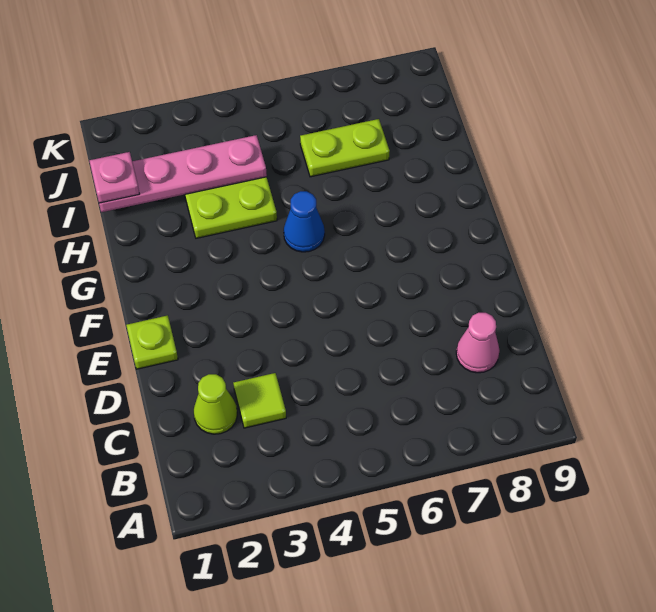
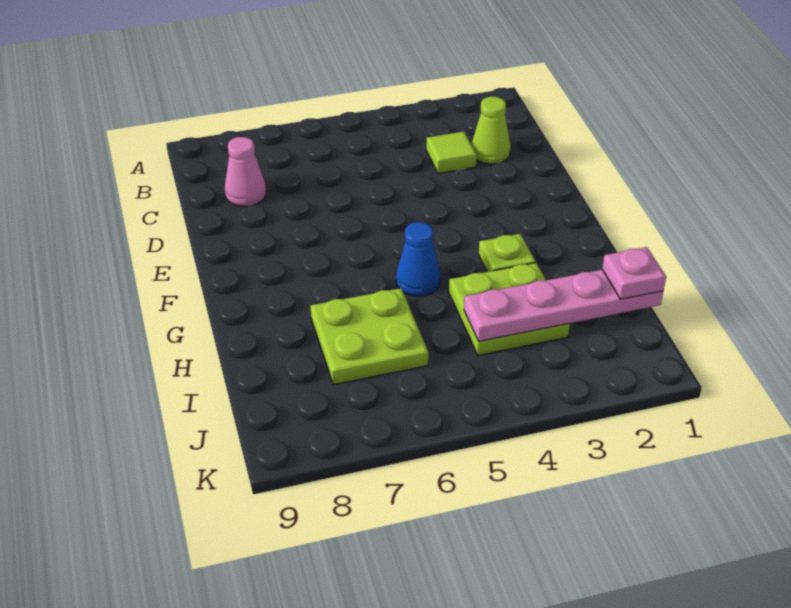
lime plate E1 level 1 -> lime plate G3 level 1
lime plate I6:I7 level 1 -> lime plate H6:I7 level 1

